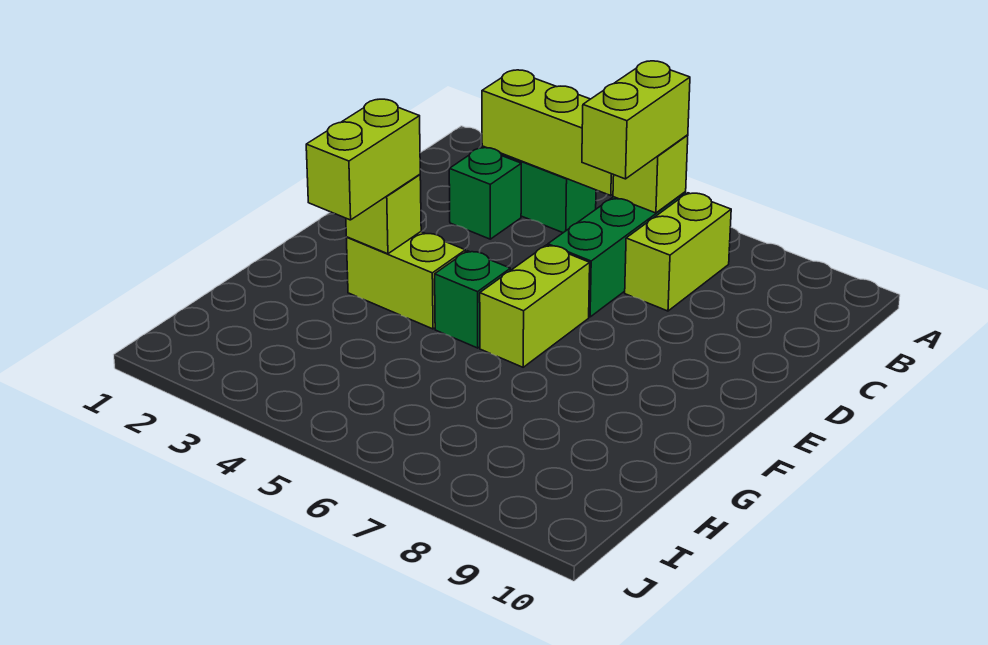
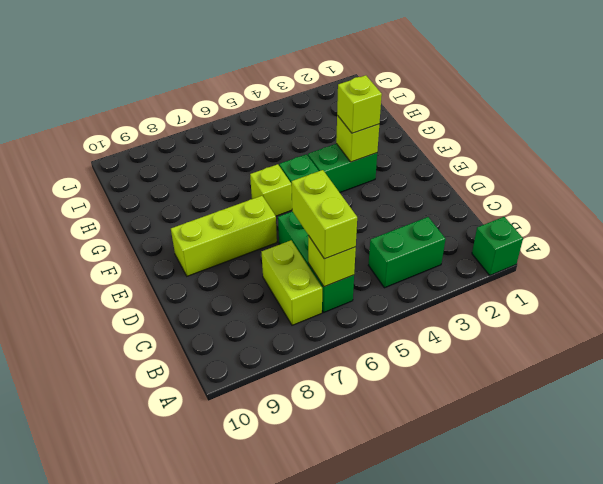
lime brick B3:B5 level 2 -> lime brick E7:E9 level 1
green brick C3 level 1 -> green brick A1 level 1
lime brick E6:F6 level 1 -> lime brick F6 level 1
lime brick F3:F4 level 1 -> green brick F3:F4 level 1
lime brick F3:G3 level 3 -> lime brick F3 level 3

